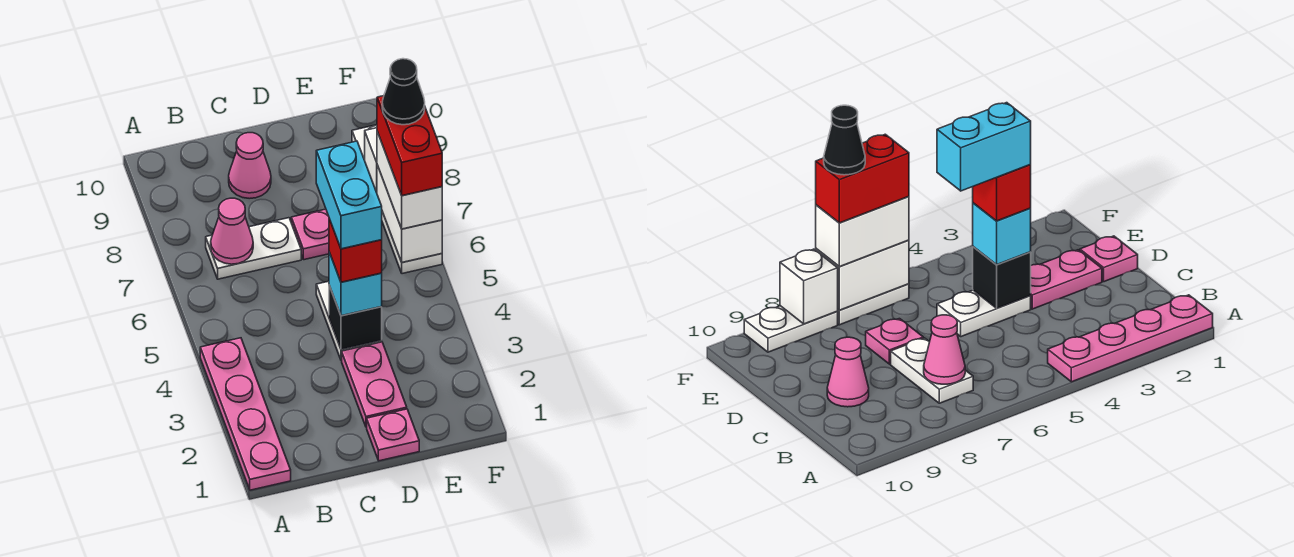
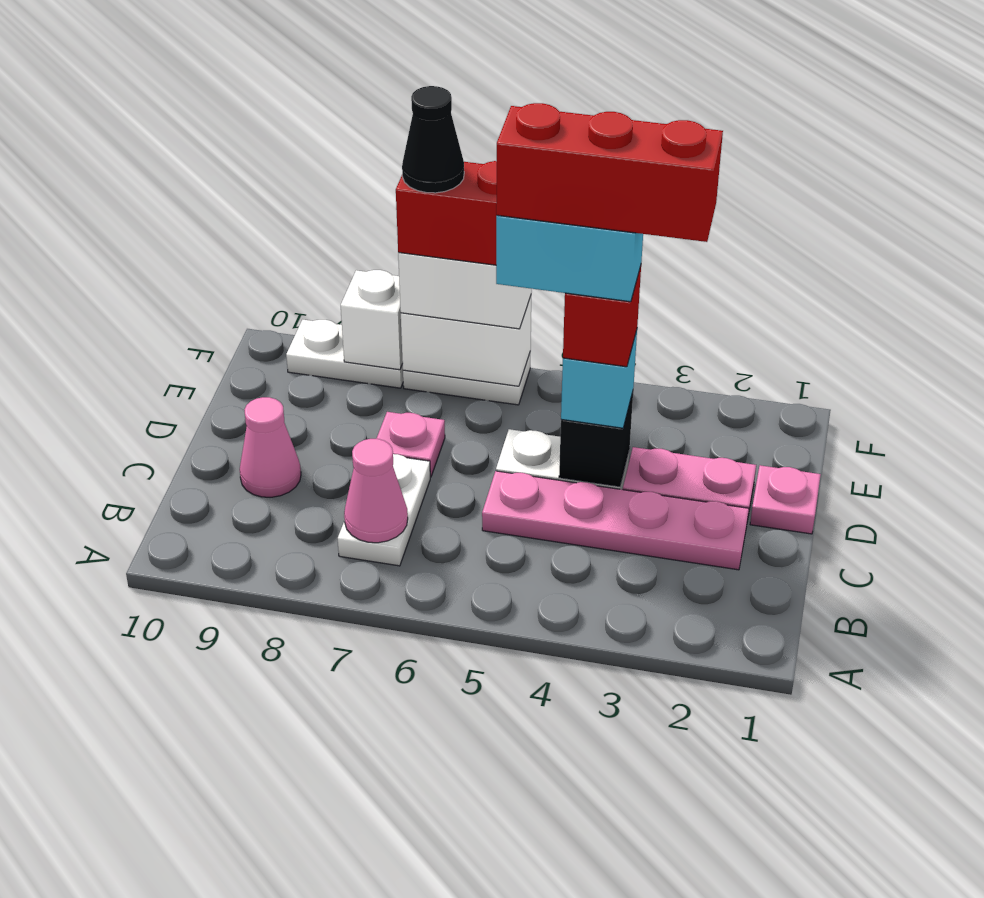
pink plate A1:A4 level 1 -> pink plate C2:C5 level 1
none -> red brick D3:D5 level 6

